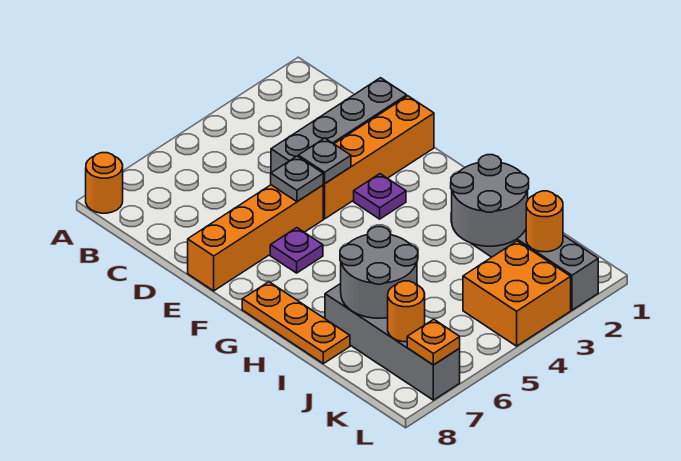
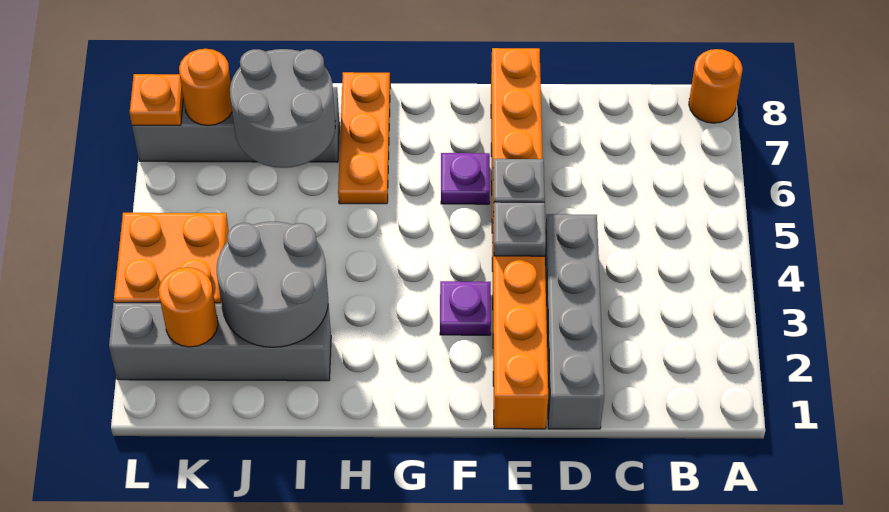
orange plate G8:I8 level 1 -> orange plate H6:H8 level 1

